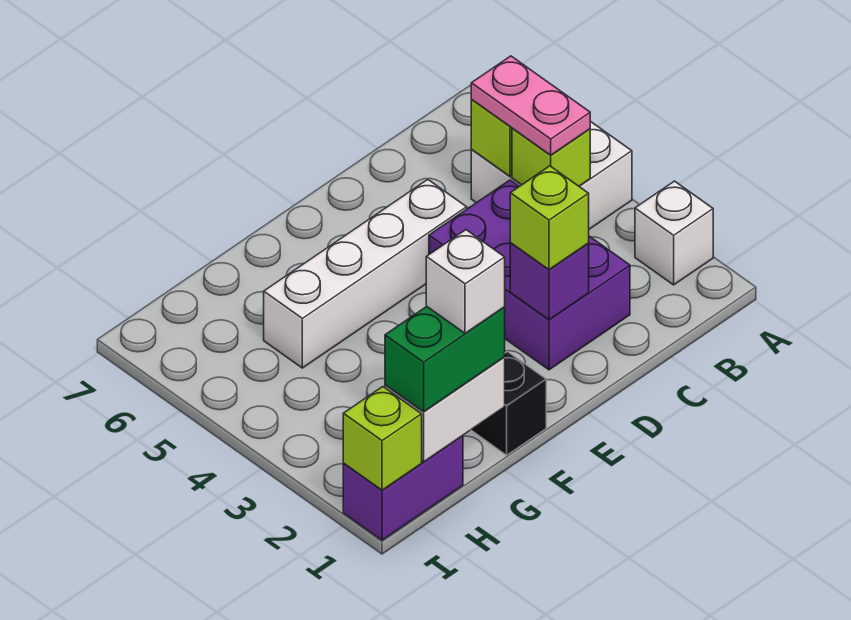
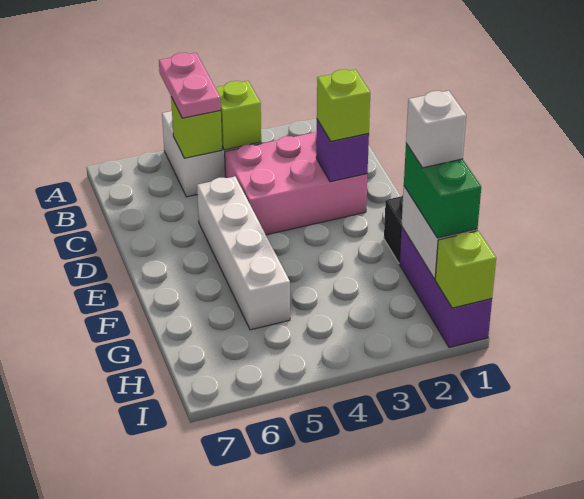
white brick A2 level 1 -> none
pink plate B4:B5 level 3 -> pink plate A5:B5 level 3
purple brick C2:D4 level 1 -> pink brick C2:D4 level 1
purple brick H1:I1 level 1 -> purple brick G1:I1 level 1

